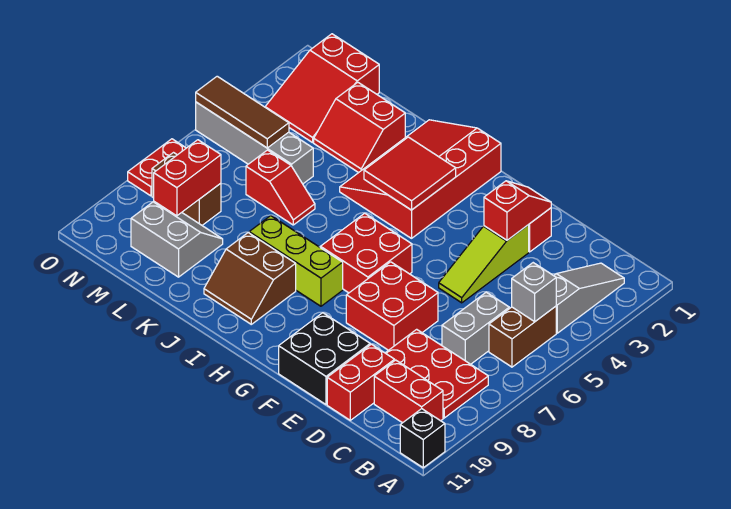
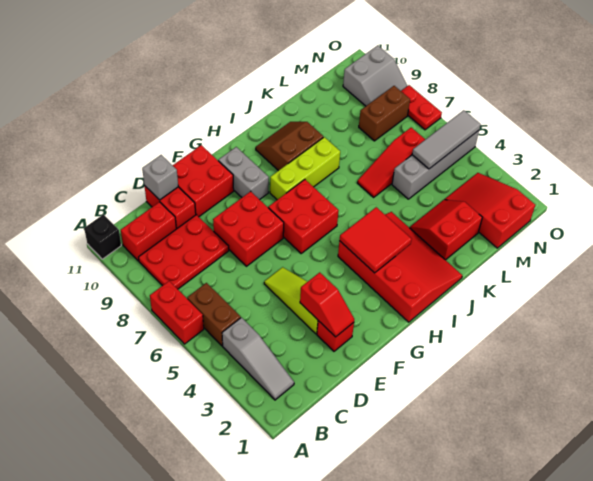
grey brick B5 level 2 -> grey brick D11 level 2
grey brick C6:C7 level 1 -> grey brick G9:G10 level 1
black brick E10:F11 level 1 -> red brick E10:F11 level 1
red slope K6:L6 level 1 top L -> red slope K6:M6 level 1 top M
grey slope L9:M10 level 1 top 10 -> grey slope N9:O10 level 1 top 10
brown tile M5:O5 level 2 -> grey tile M5:O5 level 2
red brick M8:M9 level 2 -> red brick A6:A7 level 1

